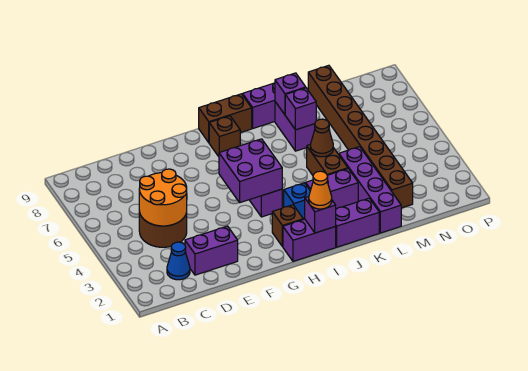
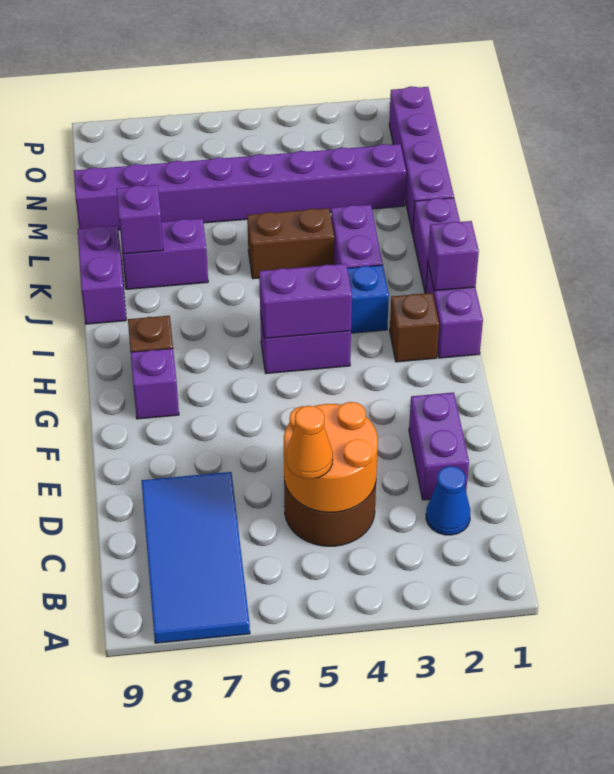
none -> blue tile A7:D8 level 1
purple brick G4:H5 level 2 -> purple brick H4:H5 level 2
brown brick H9:I9 level 1 -> none
orange cone I1 level 3 -> orange cone C5 level 3
brown cone K5 level 2 -> none
purple brick K7 level 2 -> purple brick G8 level 1
purple brick L1:L4 level 1 -> purple brick L1:O1 level 1
brown brick M2:M9 level 1 -> purple brick M2:M9 level 1

